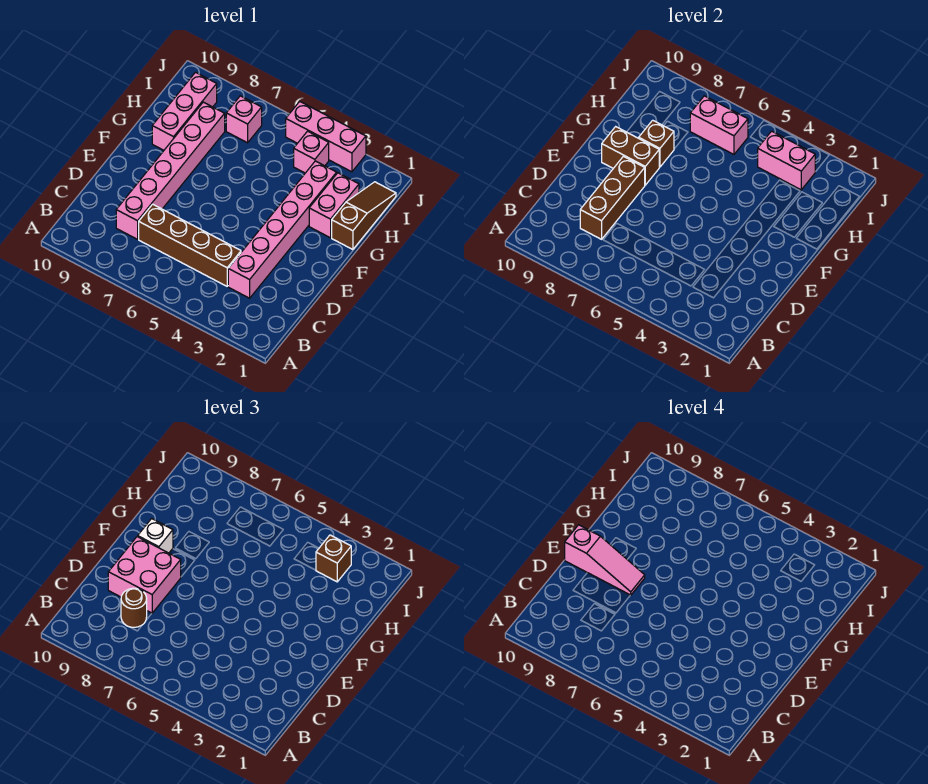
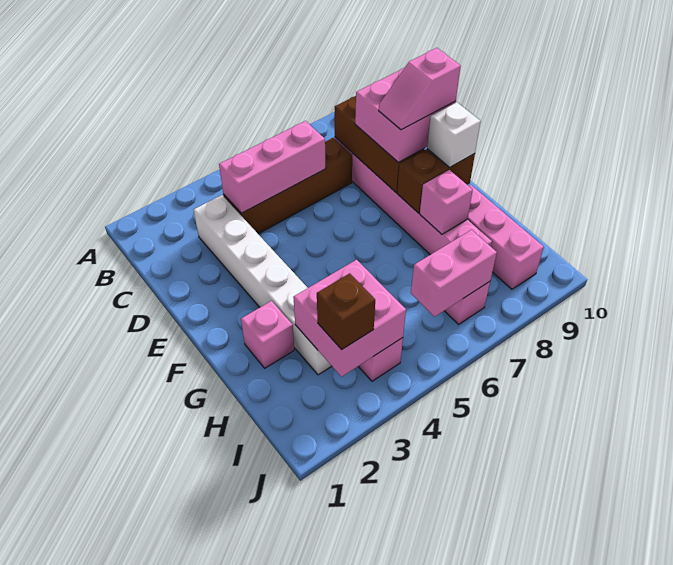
pink brick C3:H3 level 1 -> white brick C3:H3 level 1
brown round brick C8 level 3 -> none
pink slope E8:E10 level 4 top 10 -> pink slope E8:E9 level 4 top 9
brown slope G1:I1 level 1 top G -> none
pink brick G2:H2 level 1 -> pink brick G2 level 1
brown brick G8 level 2 -> pink brick G8 level 2
pink brick I3:I4 level 2 -> pink brick H3:I4 level 2
pink brick J3:J5 level 1 -> pink brick C4:C6 level 2

